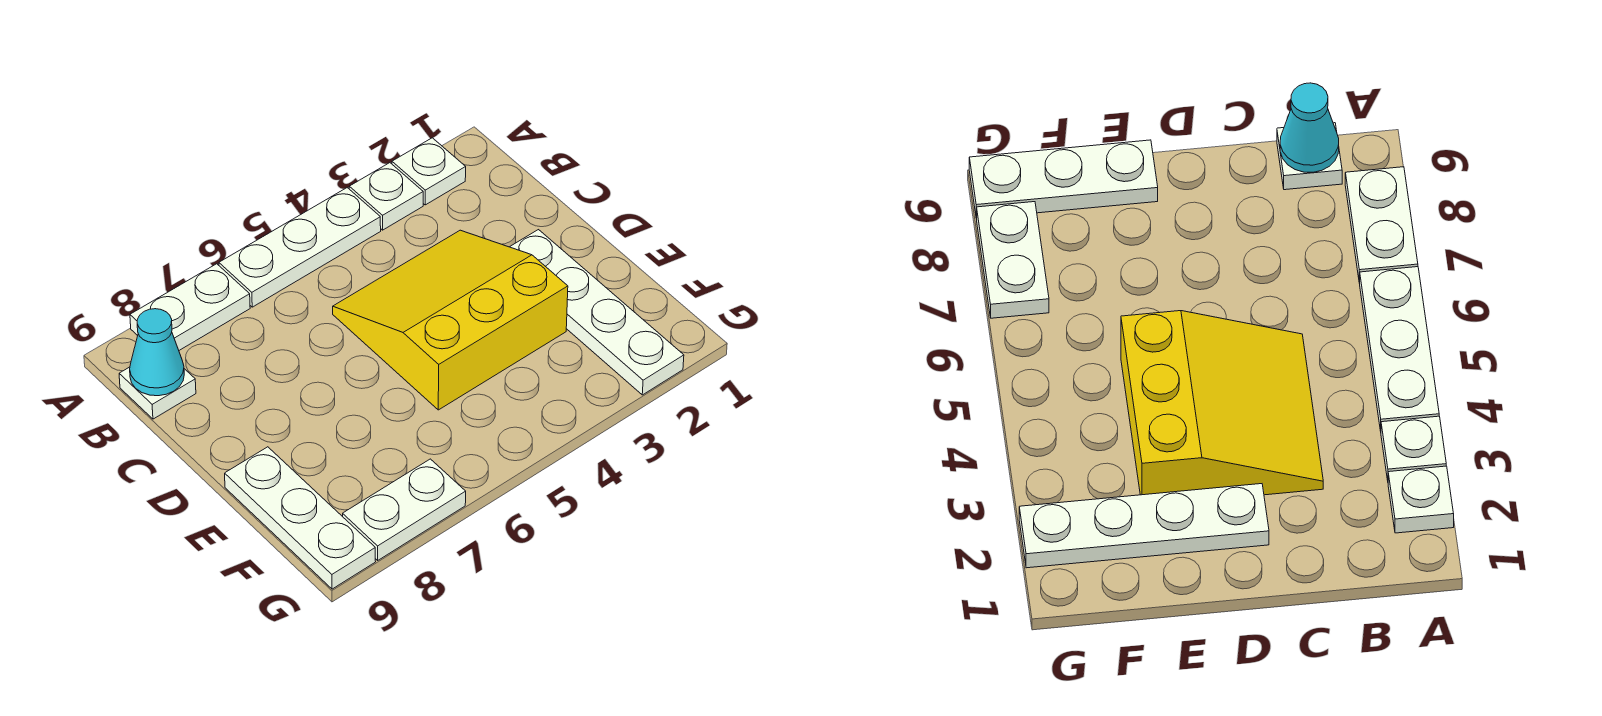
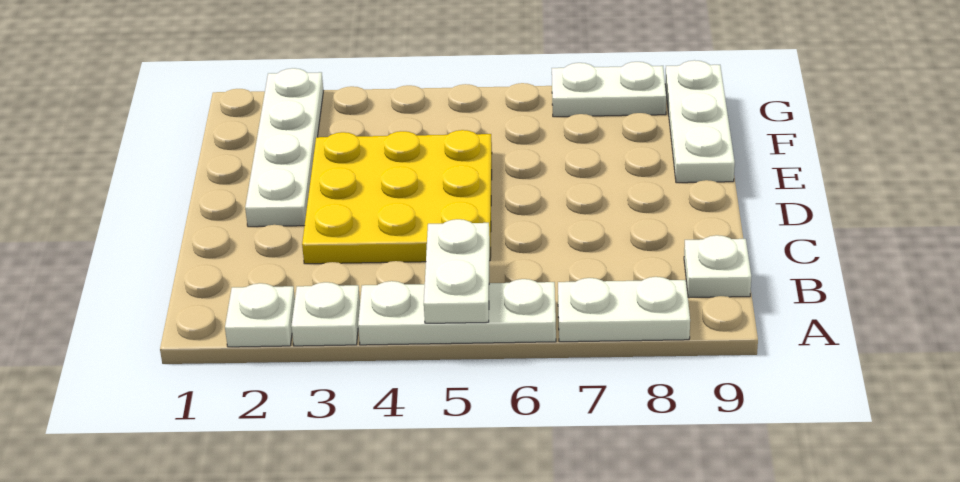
none -> white plate A5:B5 level 2
cyan cone B9 level 2 -> none
yellow slope C3:E5 level 1 top E -> yellow plate C3:E5 level 1

